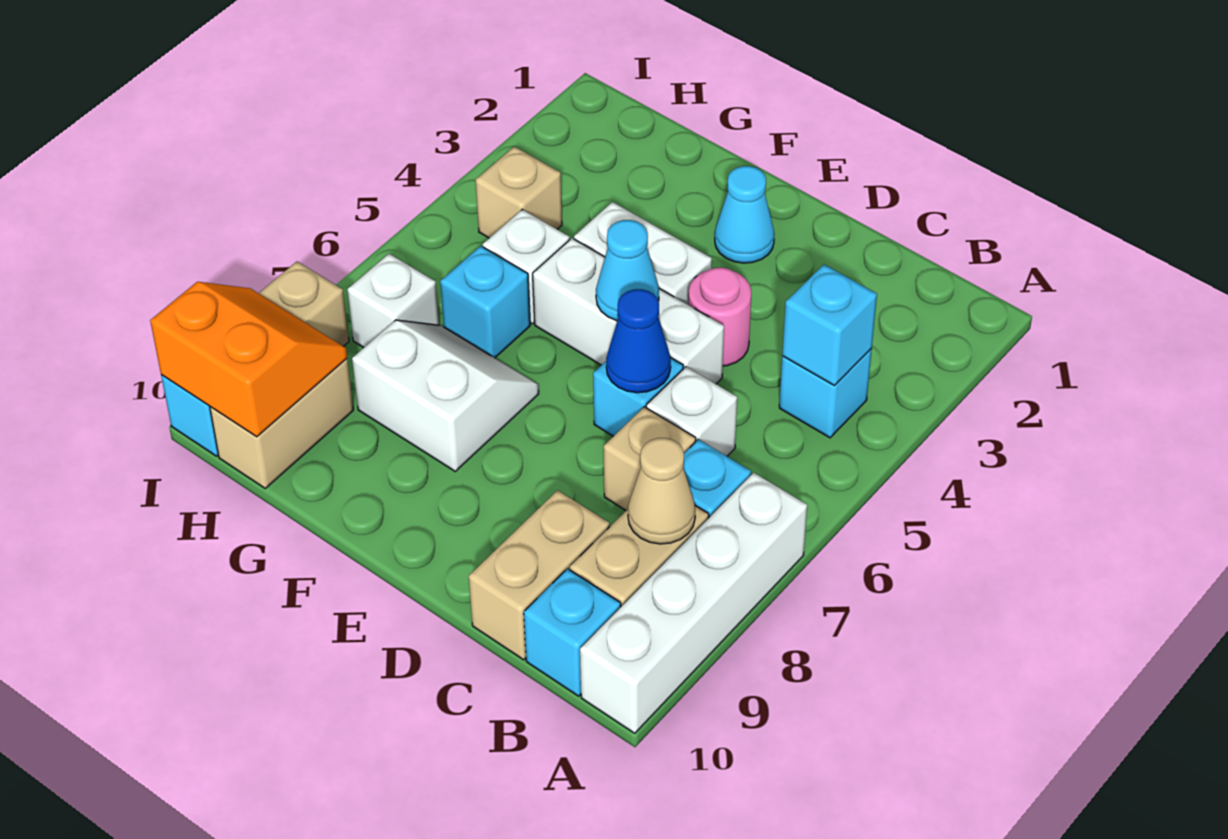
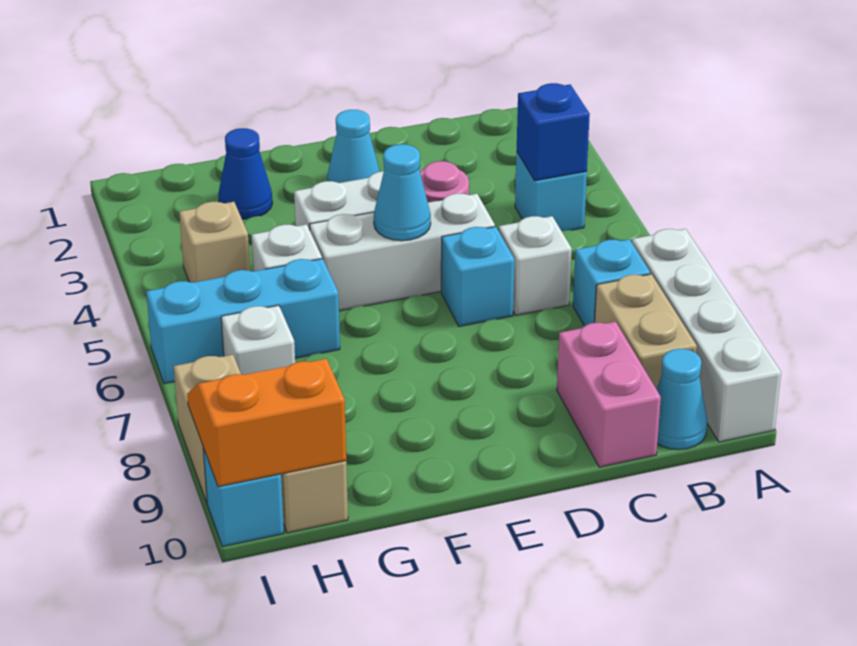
cyan brick B4 level 2 -> blue brick B4 level 2
tan cone B8 level 2 -> none
cyan brick B10 level 1 -> cyan cone B10 level 1
tan brick C7 level 1 -> none
tan brick C9:C10 level 1 -> pink brick C9:C10 level 1
blue cone D6 level 2 -> blue cone G2 level 1
white slope F7:G8 level 1 top 8 -> none
cyan brick G6 level 1 -> cyan brick G6:I6 level 1

